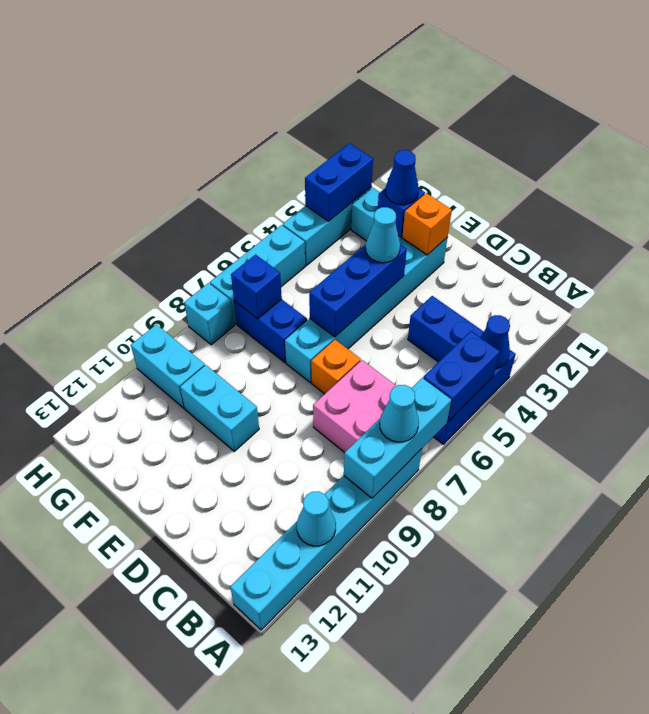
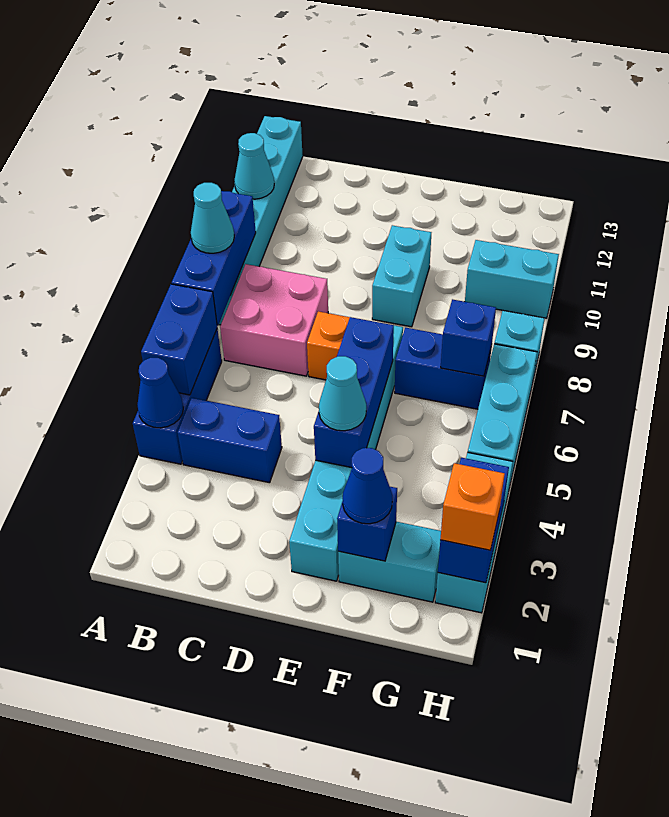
cyan brick A7:A9 level 2 -> blue brick A7:A9 level 2
orange brick E2 level 2 -> orange brick H2 level 3
cyan brick E10:F10 level 1 -> cyan brick E9:E10 level 1

